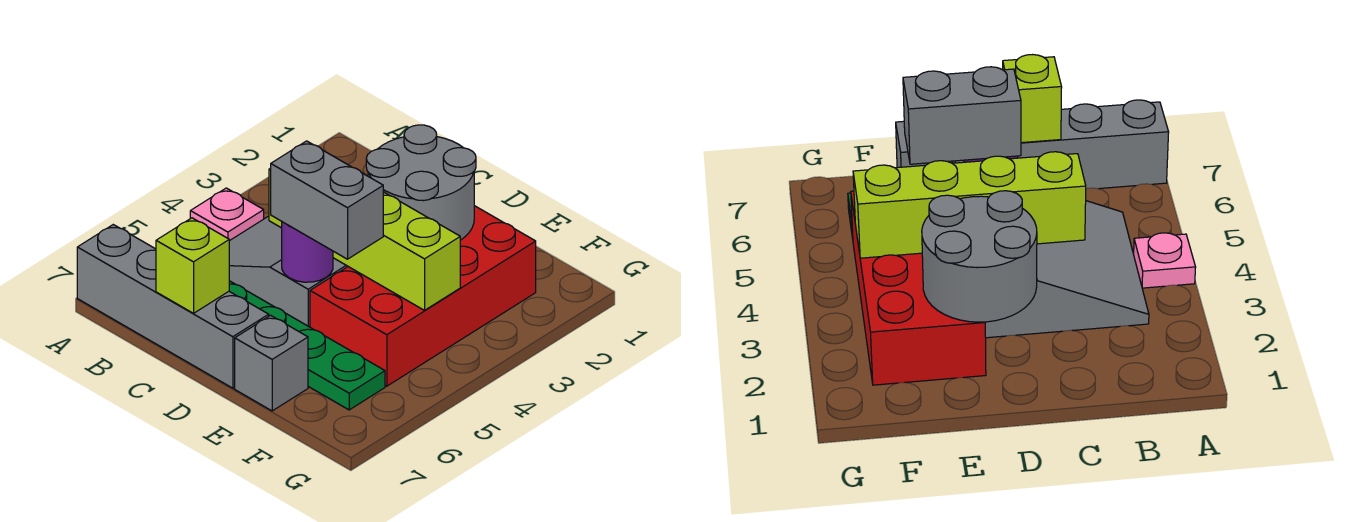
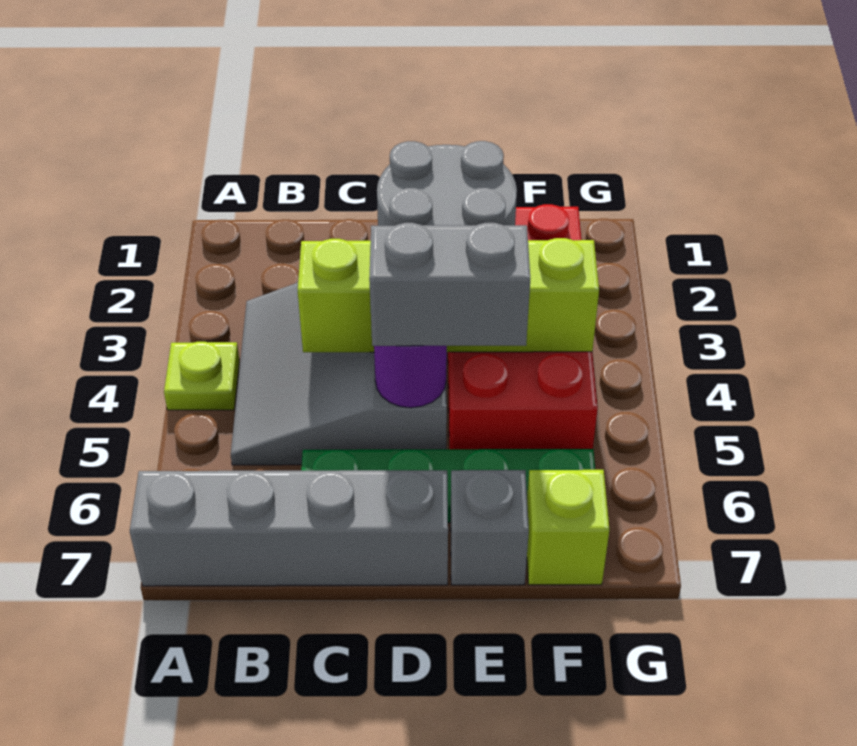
pink plate A4 level 1 -> lime plate A4 level 1
lime brick C7 level 2 -> lime brick F7 level 1

